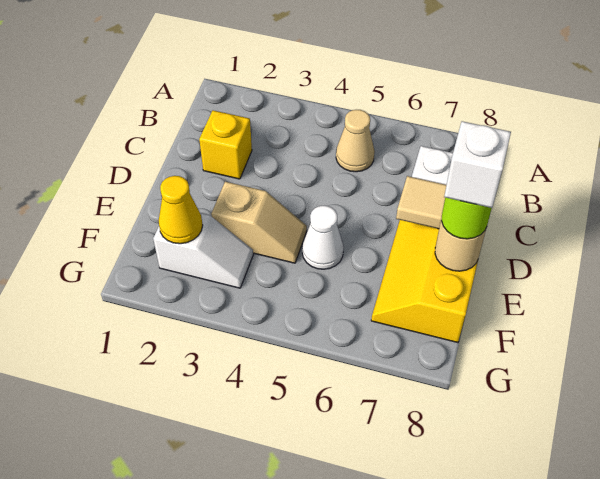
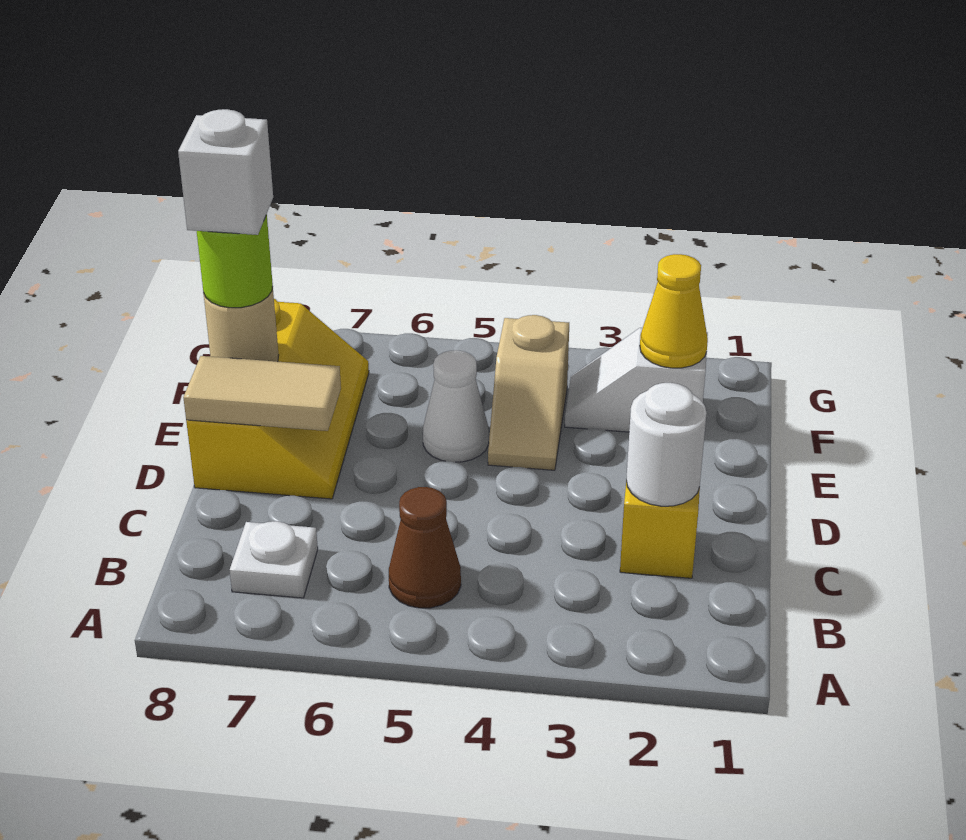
tan cone B5 level 1 -> brown cone B5 level 1
none -> white round brick C2 level 2
tan slope E3:E4 level 1 top 3 -> tan slope E4:F4 level 1 top F

